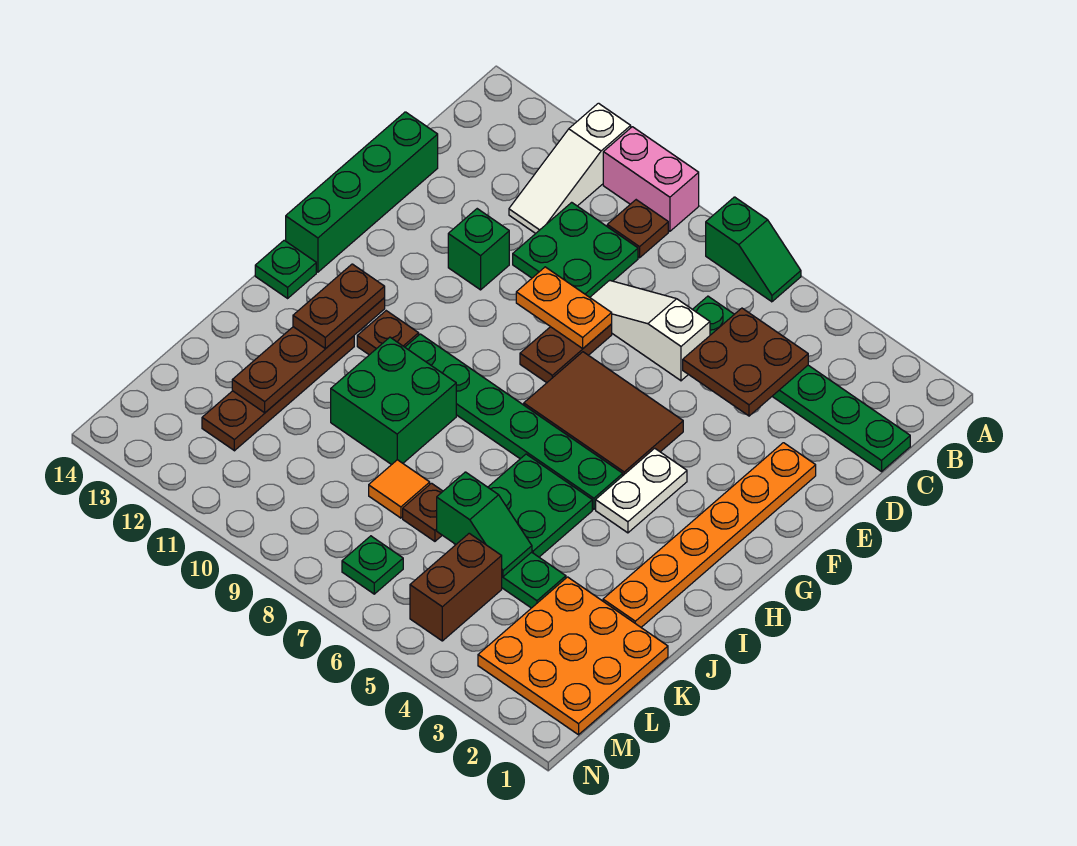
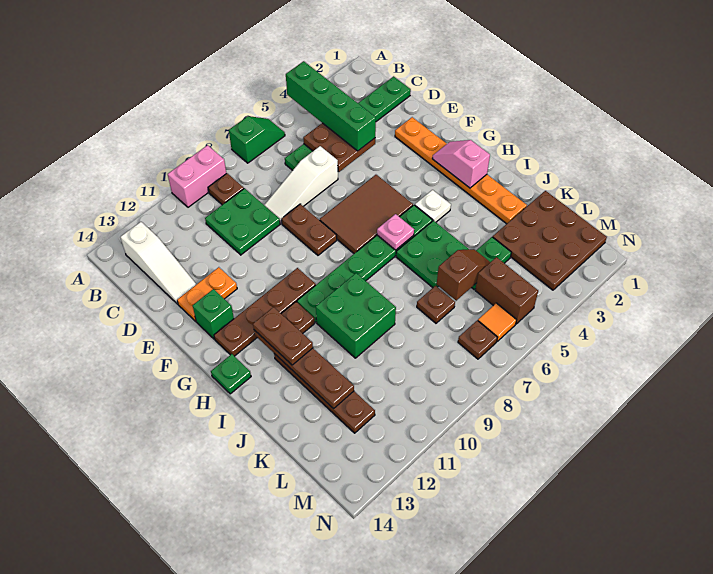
white slope A11:C11 level 1 top A -> white slope B13:D13 level 1 top B
green brick D14:G14 level 1 -> green brick A4:D4 level 3
orange plate E8:E9 level 2 -> orange plate E12:E13 level 1
green brick E11 level 1 -> green brick F13 level 1
none -> pink slope G2:H2 level 2 top H
white plate G4:H4 level 1 -> white plate H4 level 1
none -> brown plate G10:G13 level 1
none -> pink plate H6 level 2
orange plate K1:M3 level 1 -> brown plate K1:M3 level 1
green slope K5:K6 level 2 top 6 -> brown slope K5:K6 level 2 top 6
orange tile K8 level 1 -> orange tile M6 level 1
green plate M7 level 1 -> brown plate M7 level 1

